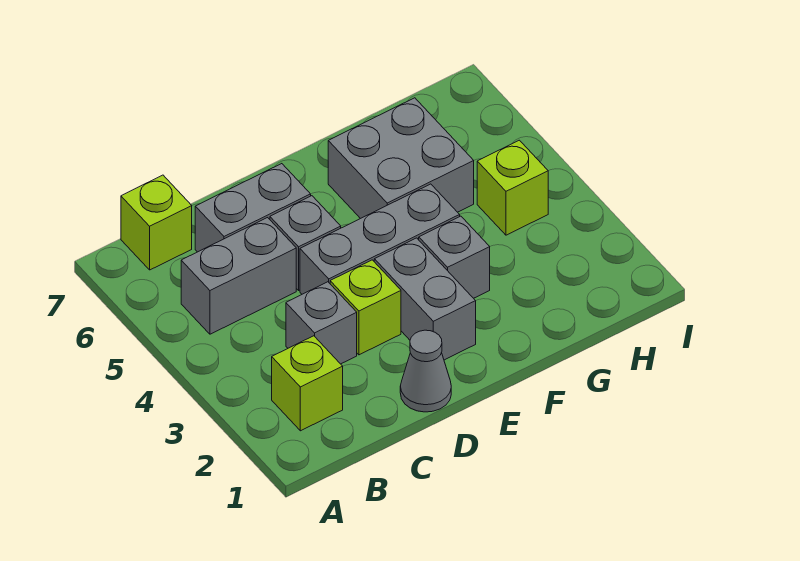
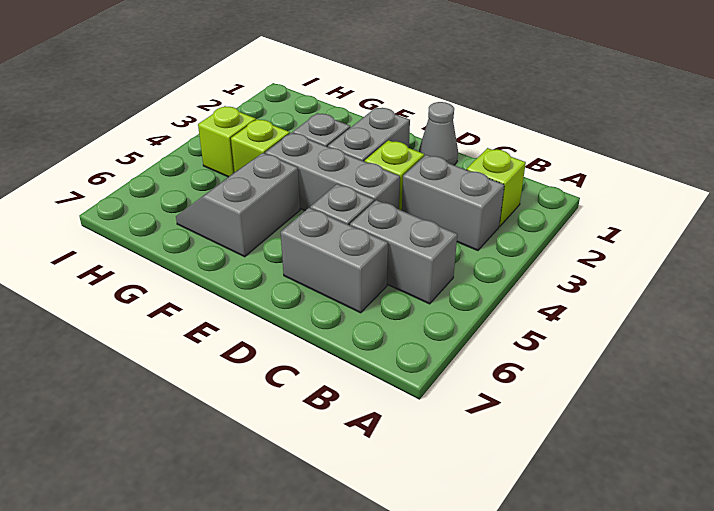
lime brick B7 level 1 -> lime brick G4 level 1
grey brick C3 level 1 -> grey brick B3:C3 level 1
grey brick F5:G6 level 1 -> grey slope F5:G6 level 1 top F

